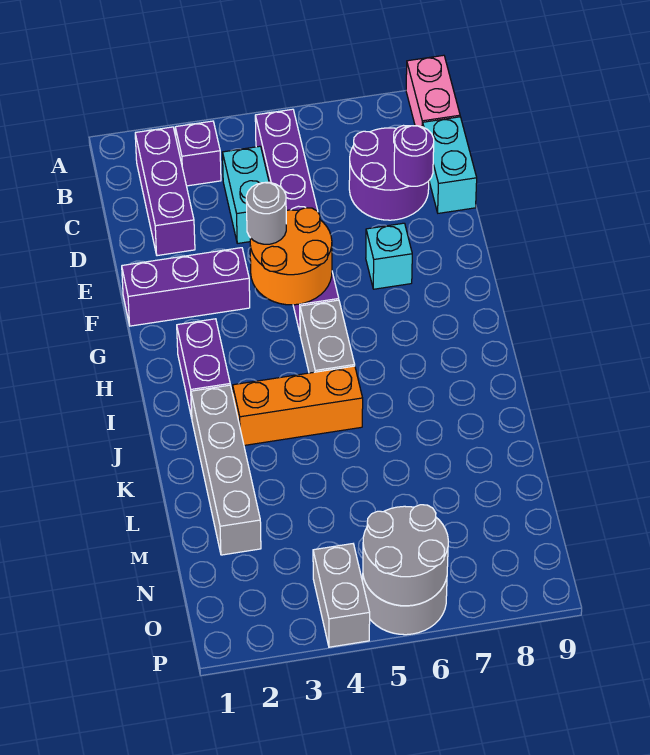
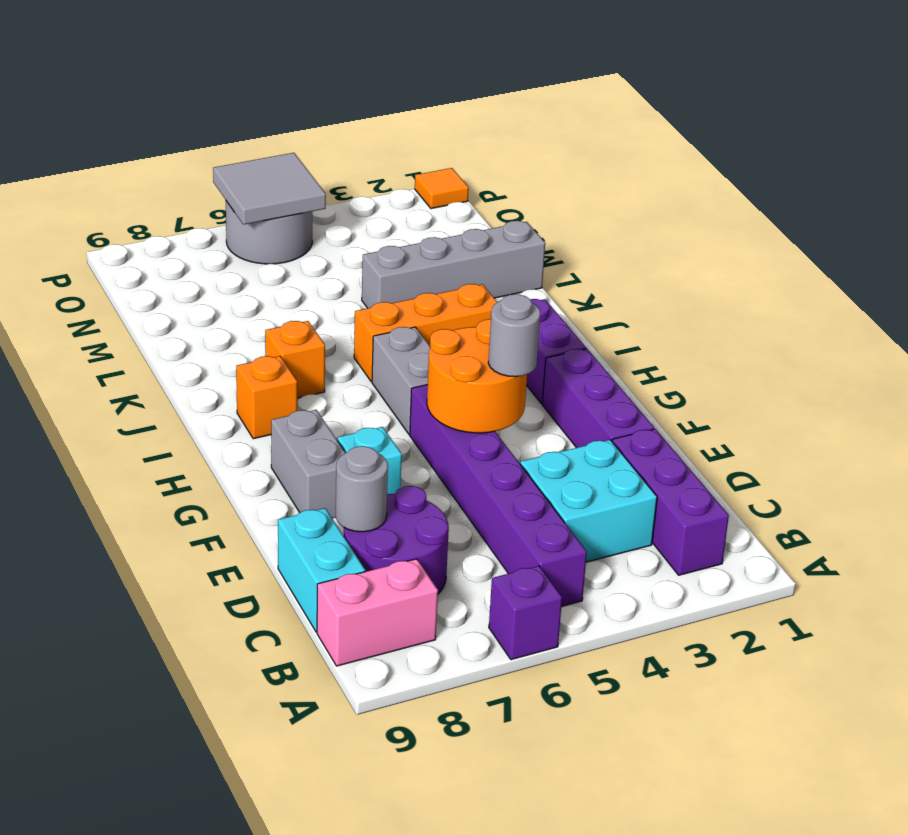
pink brick A9:B9 level 1 -> pink brick B8:B9 level 1
purple brick B3 level 1 -> purple brick A6 level 1
cyan brick C4:D4 level 1 -> cyan brick C3:D4 level 1
purple round brick D8 level 2 -> grey round brick D8 level 2
purple brick F1:F3 level 1 -> purple brick E2:G2 level 1
none -> orange brick I8 level 1
grey brick J2:M2 level 1 -> grey brick L1:L4 level 1
none -> orange brick J7 level 1
grey brick O4:P4 level 1 -> grey brick F8:G8 level 1
grey round brick O5:P6 level 2 -> grey tile O5:P6 level 2
none -> orange tile P1 level 1

